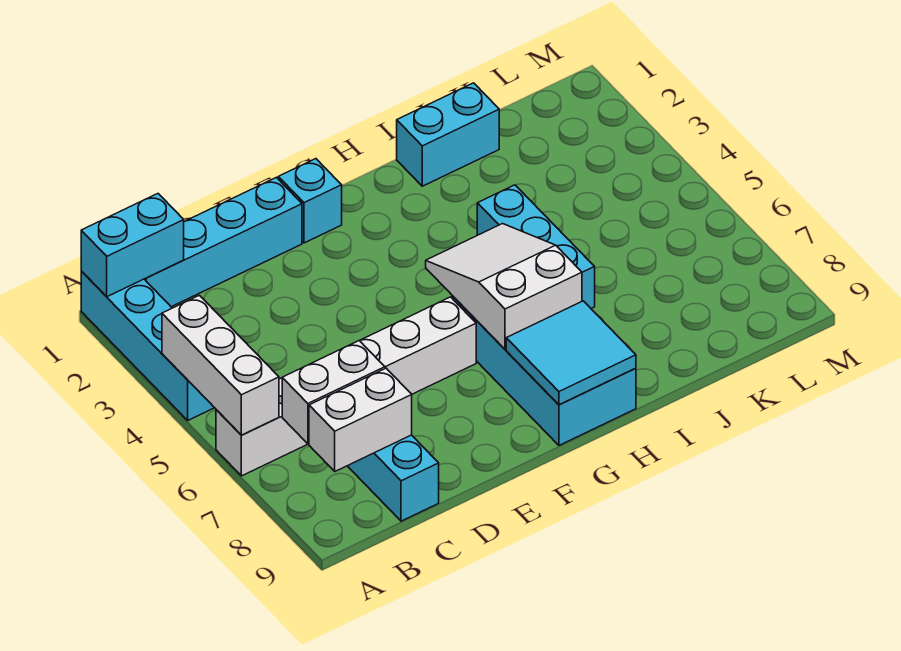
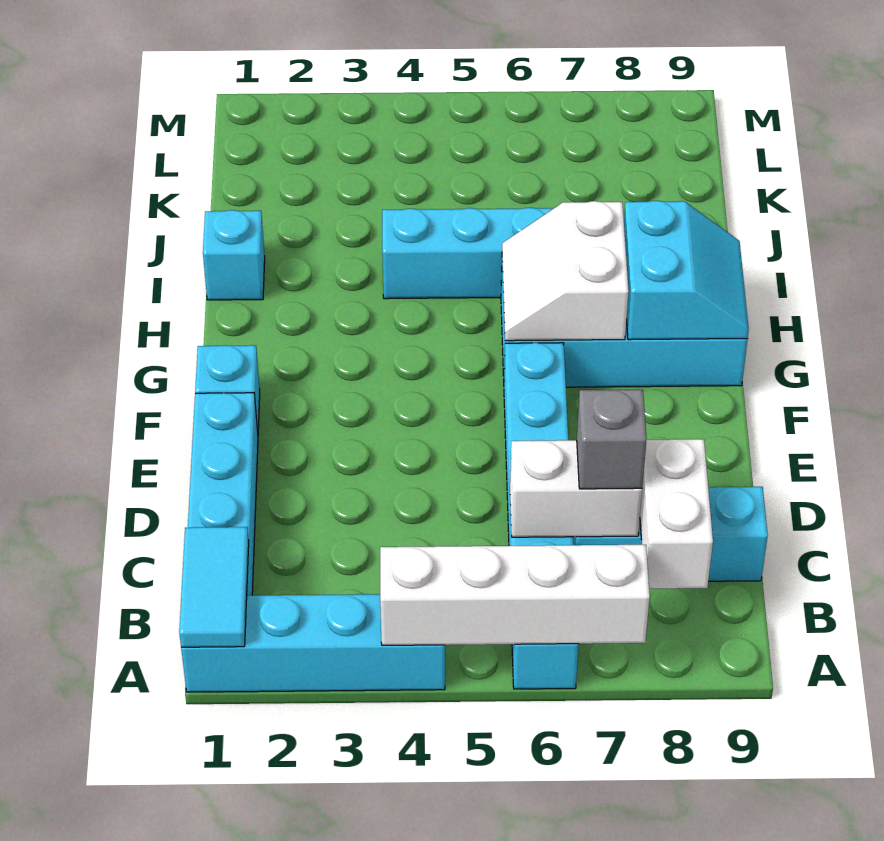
cyan brick A1:B1 level 2 -> cyan tile A1:B1 level 2
white brick A4:A6 level 2 -> white brick A4:A7 level 2
white brick A6:F6 level 1 -> cyan brick A6:F6 level 1
white brick B7:C7 level 2 -> white brick C6:C7 level 2
none -> grey brick C7 level 3
white slope G5:H7 level 2 top 7 -> white slope G6:H7 level 2 top 7
cyan tile G8:H9 level 2 -> cyan slope G8:H9 level 2 top 8
cyan brick I1:J1 level 1 -> cyan brick I1 level 1

